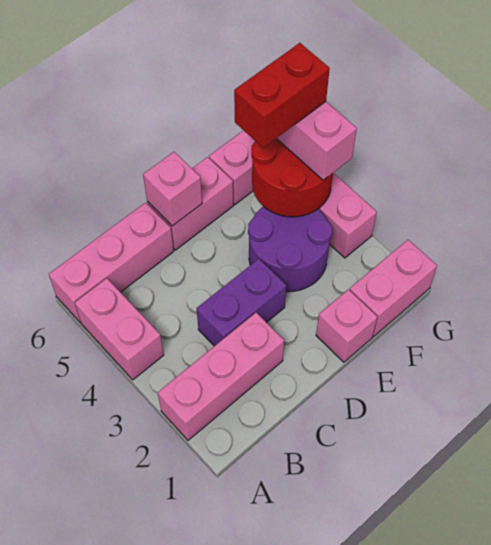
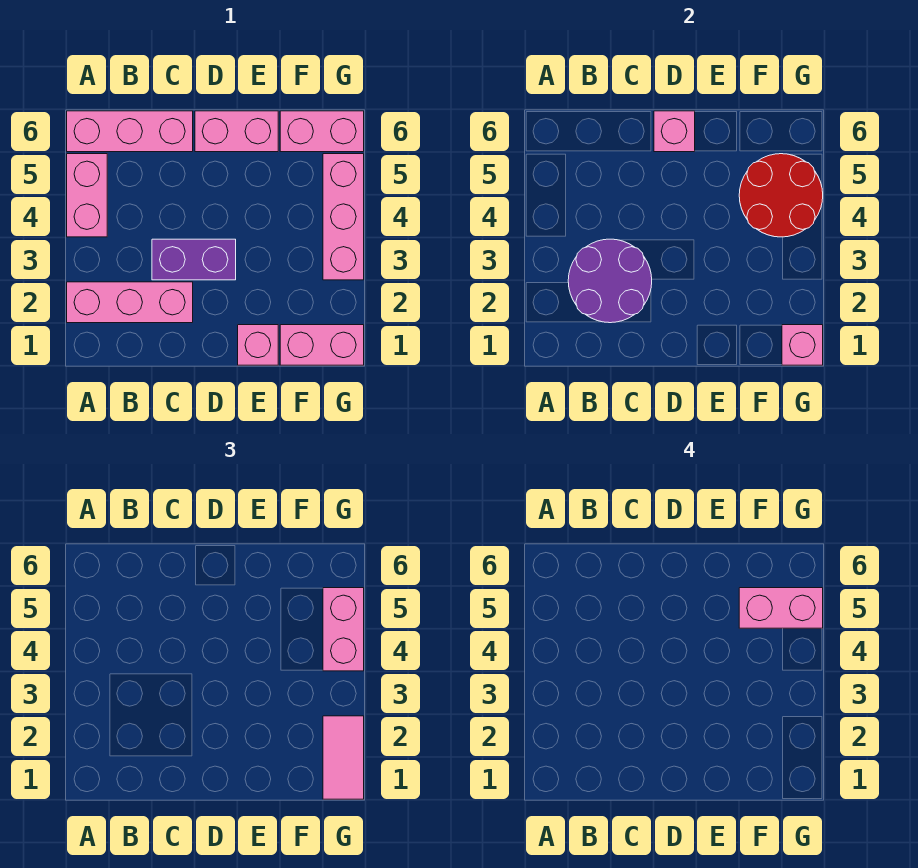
purple round brick E3:F4 level 1 -> purple round brick B2:C3 level 2
red brick F5:G5 level 4 -> pink brick F5:G5 level 4
none -> pink brick G1 level 2
none -> pink tile G1:G2 level 3

